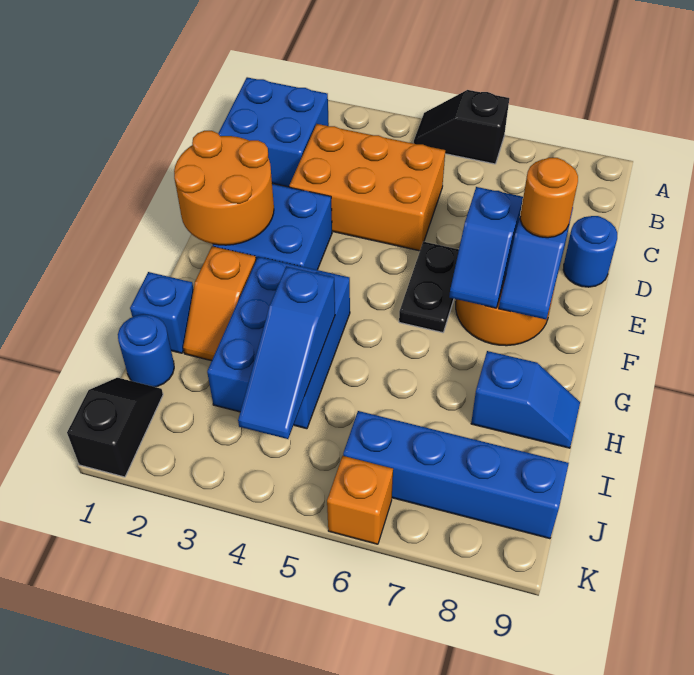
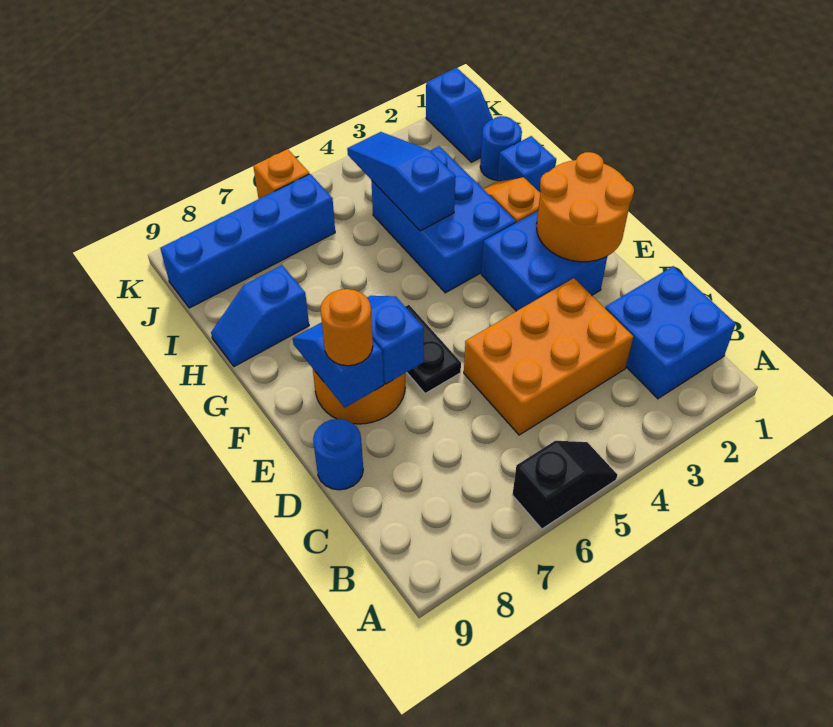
black slope J1:K1 level 1 top K -> blue slope J1:K1 level 1 top K

